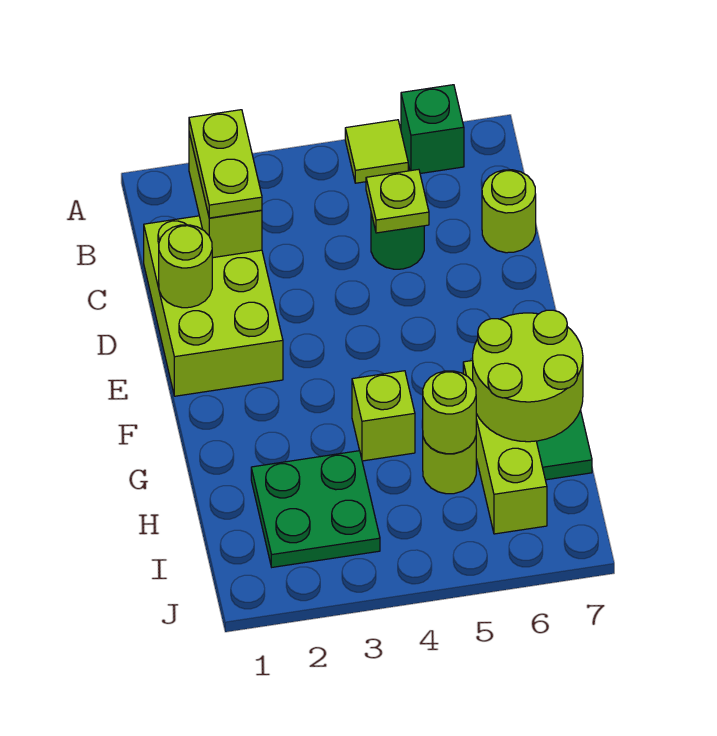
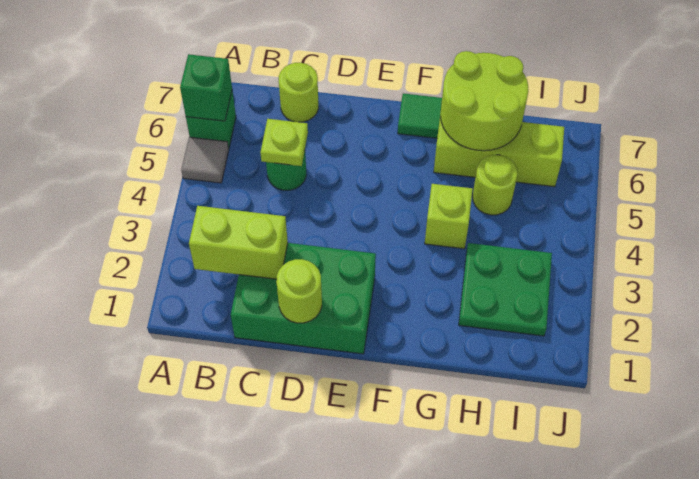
lime tile A5 level 1 -> grey tile A5 level 1
none -> green brick A6 level 2
lime plate B2:C2 level 3 -> none
lime brick C1:E2 level 1 -> green brick C1:E2 level 1
lime round brick H5 level 2 -> none

